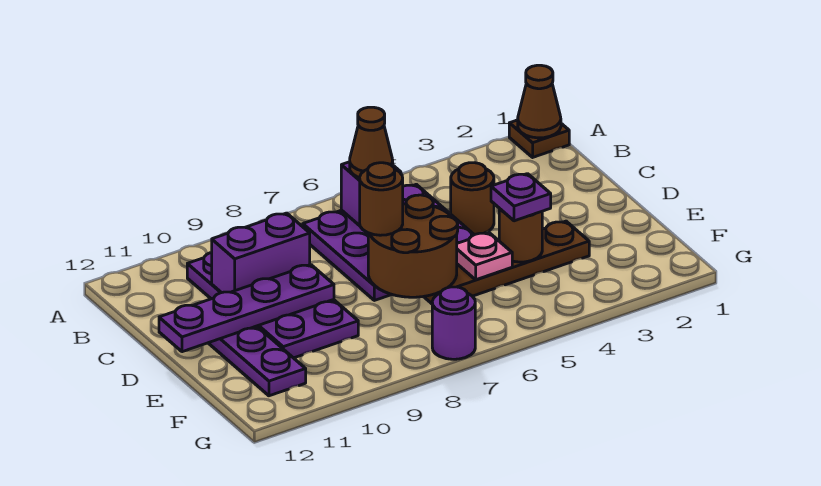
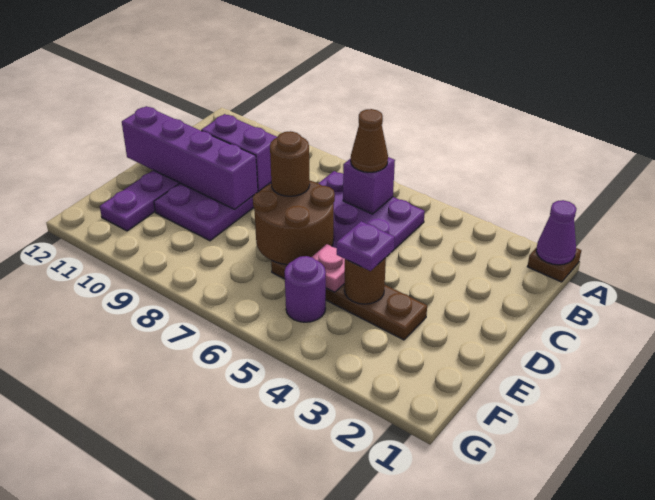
brown cone A1 level 2 -> purple cone A1 level 2
brown round brick C4 level 1 -> none
purple plate D9:D12 level 2 -> purple brick D9:D12 level 2
purple round brick G7 level 1 -> purple round brick F5 level 1

